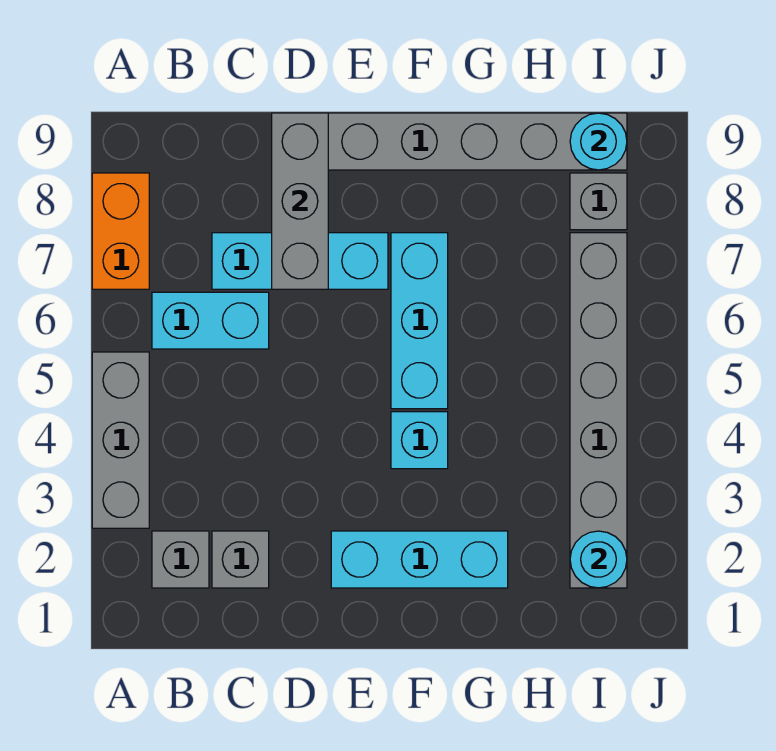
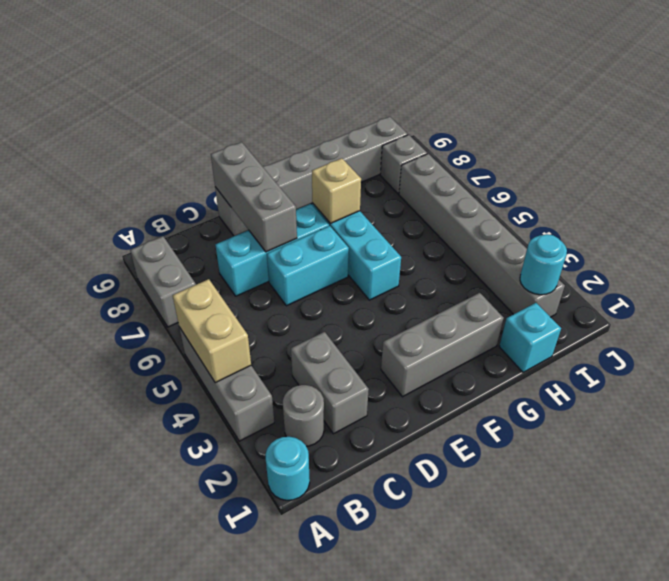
none -> tan brick A4:A5 level 2
orange brick A7:A8 level 1 -> grey brick A7:A8 level 1
grey brick B2 level 1 -> grey round brick B2 level 1
cyan brick B6:C6 level 1 -> cyan brick D6:E6 level 1
grey brick C2 level 1 -> grey brick C2:C3 level 1
cyan brick E2:G2 level 1 -> grey brick E2:G2 level 1
cyan brick F4 level 1 -> cyan brick H1 level 1
none -> tan brick F7 level 2
cyan round brick I9 level 2 -> cyan round brick A1 level 1

